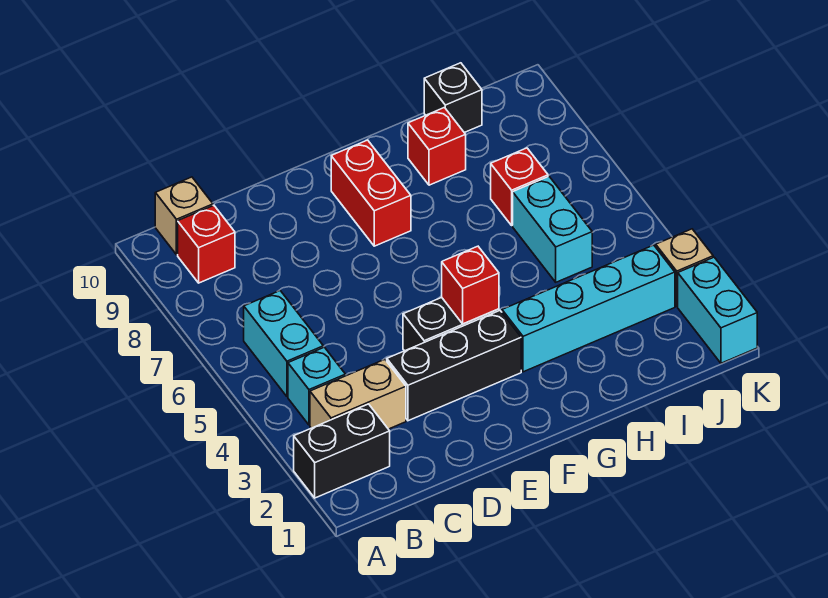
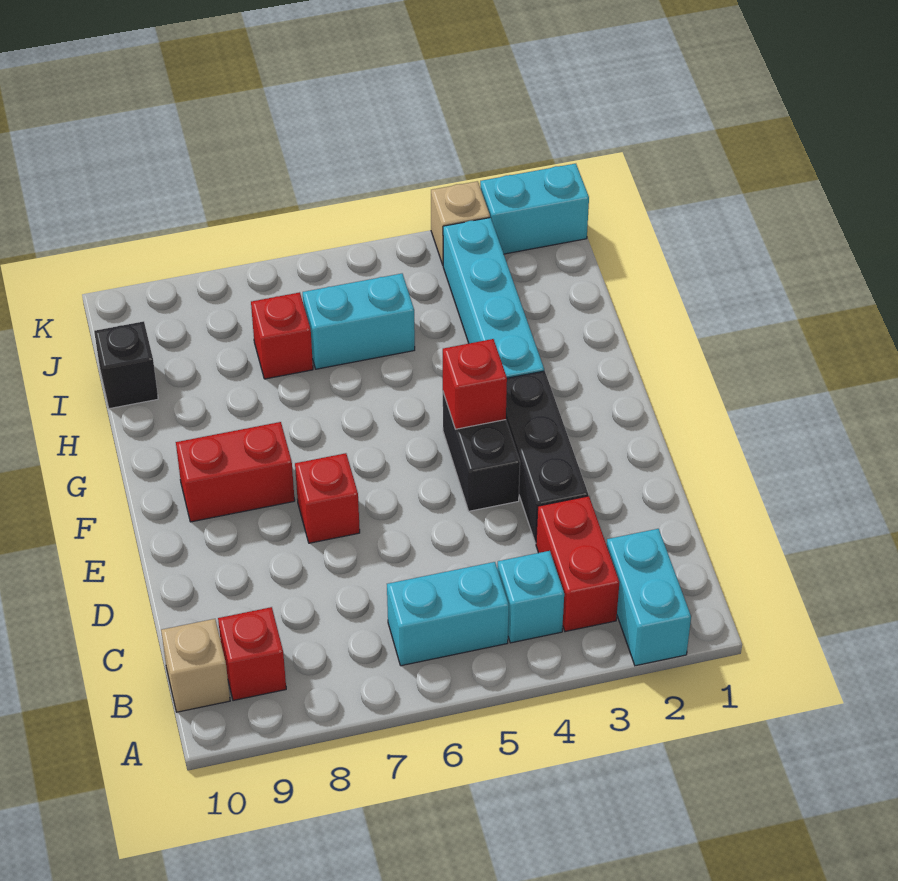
black brick A2:B2 level 1 -> cyan brick A2:B2 level 1
tan brick B3:C3 level 1 -> red brick B3:C3 level 1
red brick H9 level 1 -> red brick E7 level 1

